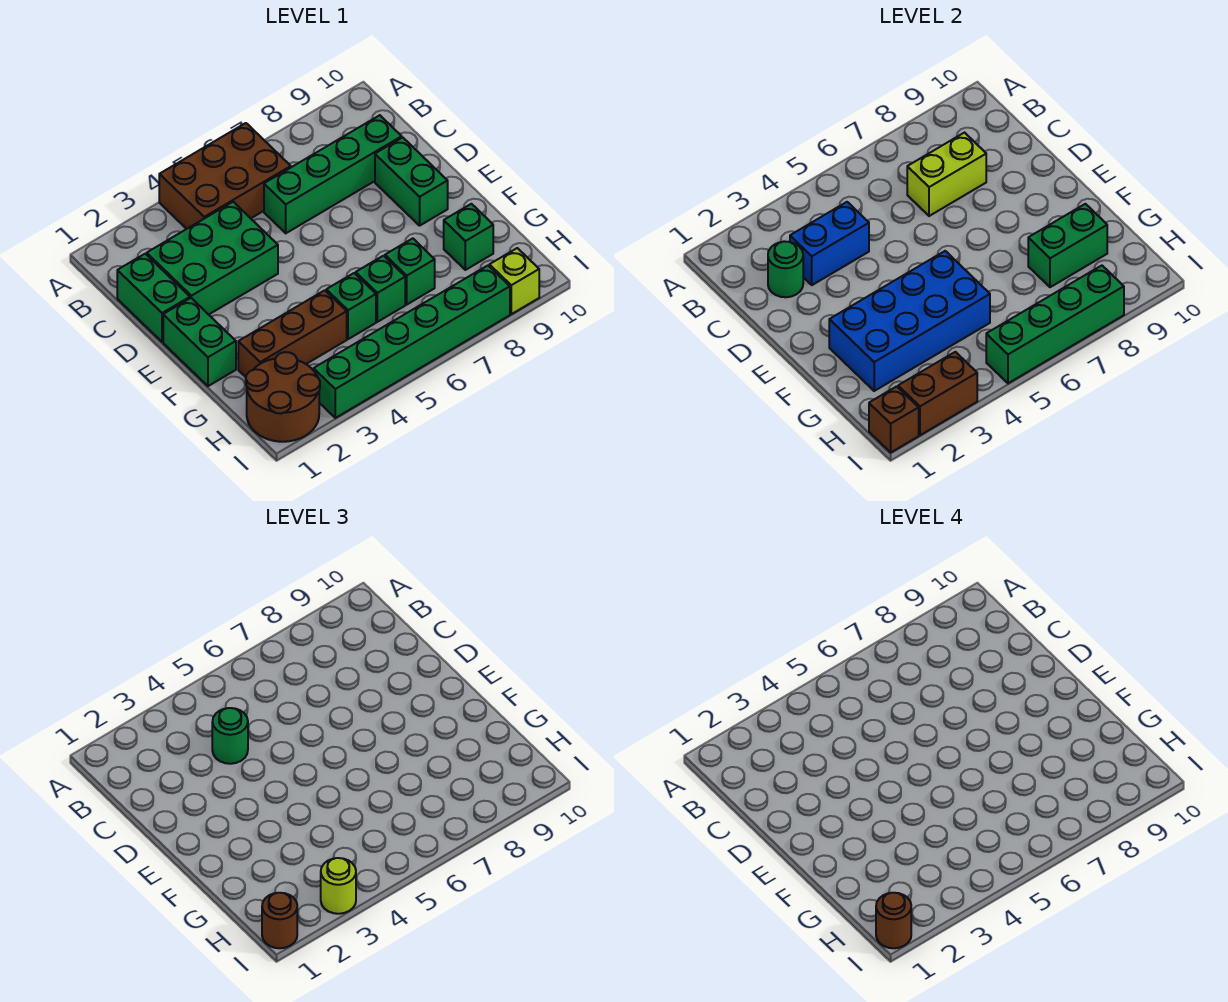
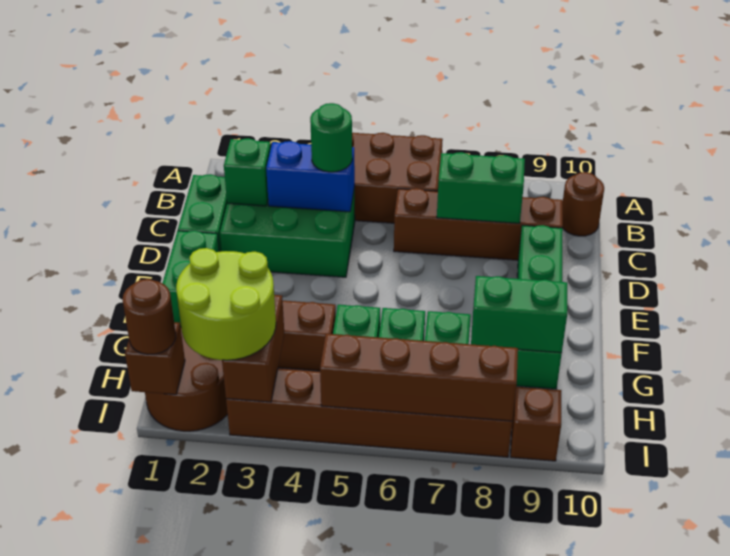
green round brick C2 level 2 -> green brick C2 level 2
green brick C6:C9 level 1 -> brown brick C6:C9 level 1
lime brick C7:C8 level 2 -> green brick C7:C8 level 2
blue brick F2:G5 level 2 -> none
brown round brick I1 level 4 -> brown round brick B10 level 1
brown brick I2:I3 level 2 -> brown brick H3:I3 level 2
green brick I3:I8 level 1 -> brown brick I3:I8 level 1
lime round brick I3 level 3 -> lime round brick H2:I3 level 3
green brick I5:I8 level 2 -> brown brick I5:I8 level 2
lime brick I9 level 1 -> brown brick I9 level 1

